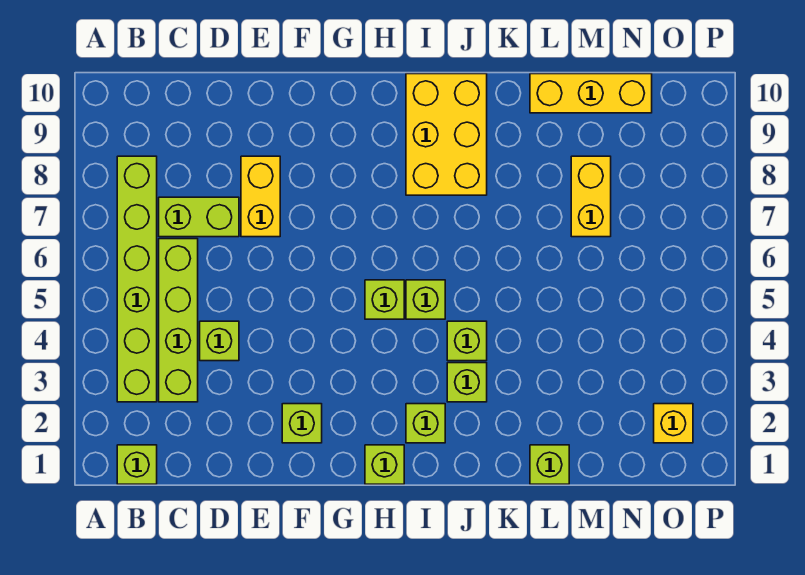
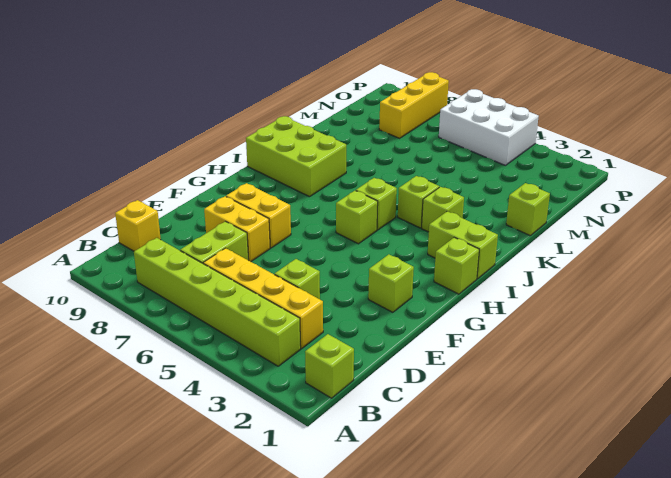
lime brick C3:C6 level 1 -> yellow brick C3:C6 level 1
lime brick I2 level 1 -> lime brick I1:I2 level 1
yellow brick I8:J10 level 1 -> lime brick I8:J10 level 1
yellow brick L10:N10 level 1 -> yellow brick N8:P8 level 1
yellow brick M7:M8 level 1 -> yellow brick F7:F8 level 1
yellow brick O2 level 1 -> yellow brick C10 level 1
none -> white brick O4:P6 level 1

